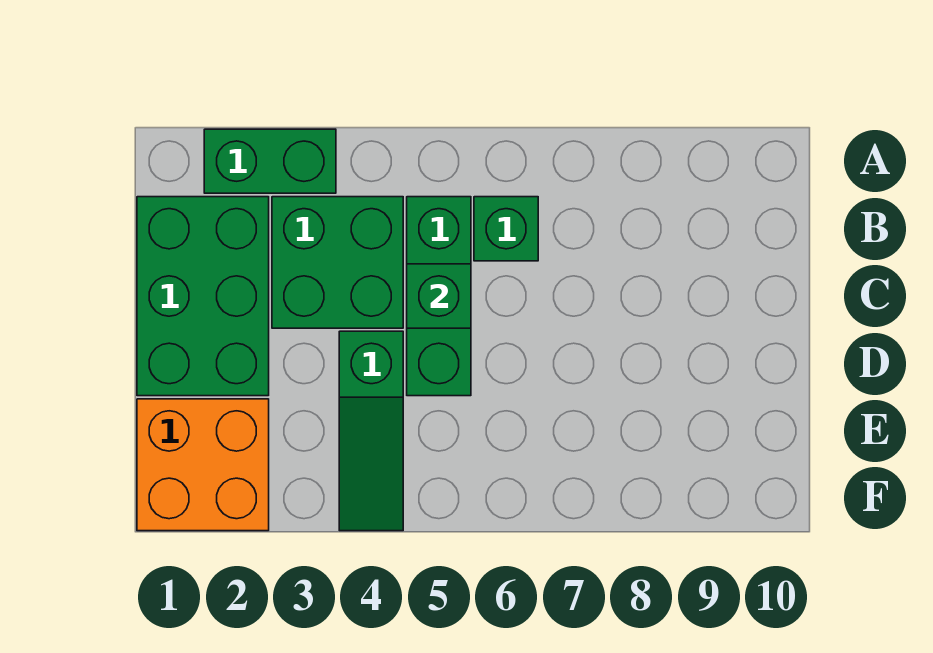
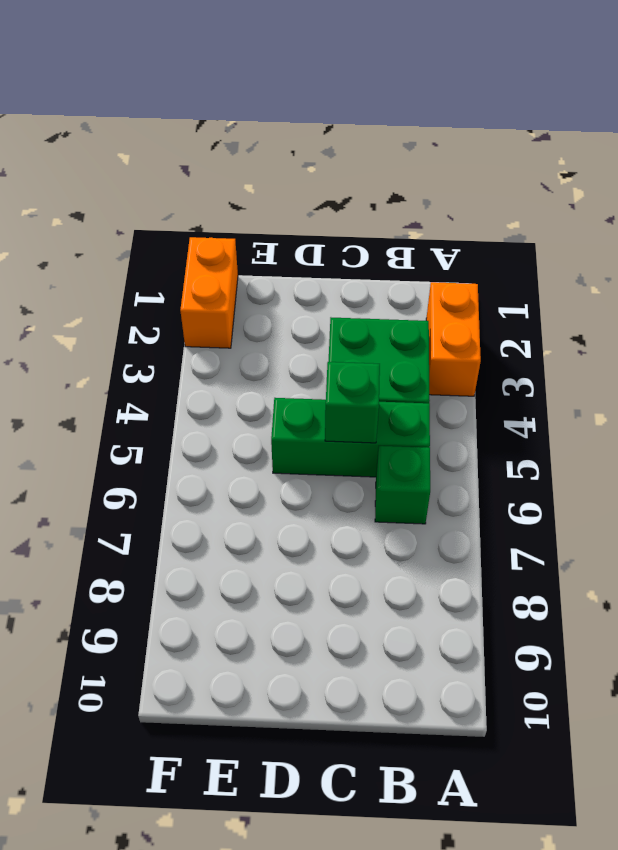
green brick A2:A3 level 1 -> orange brick A2:A3 level 1
green brick B1:D2 level 1 -> none
green slope D4:F4 level 1 top D -> none
orange brick E1:F2 level 1 -> orange brick F1:F2 level 1

